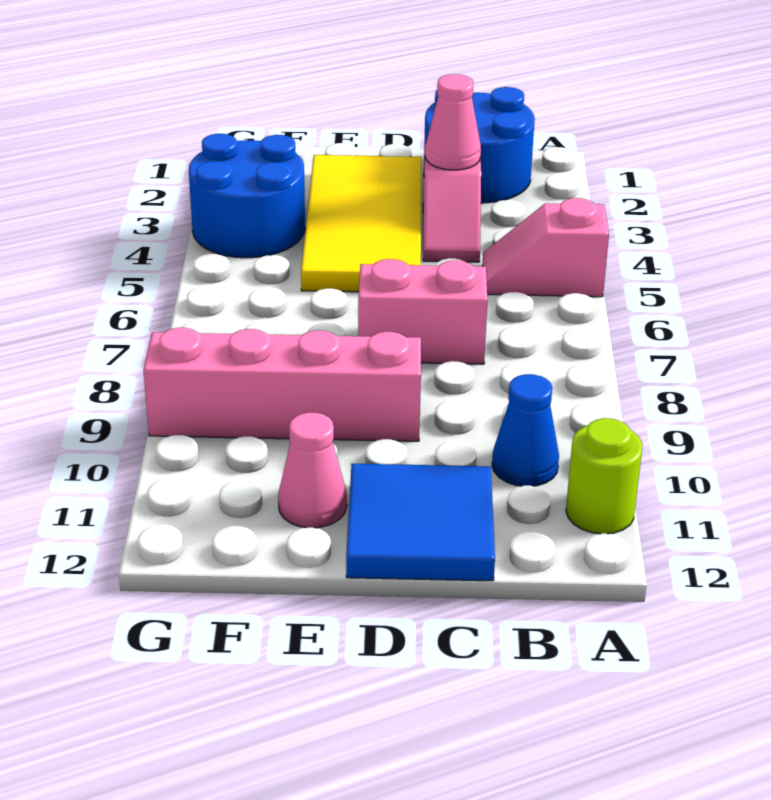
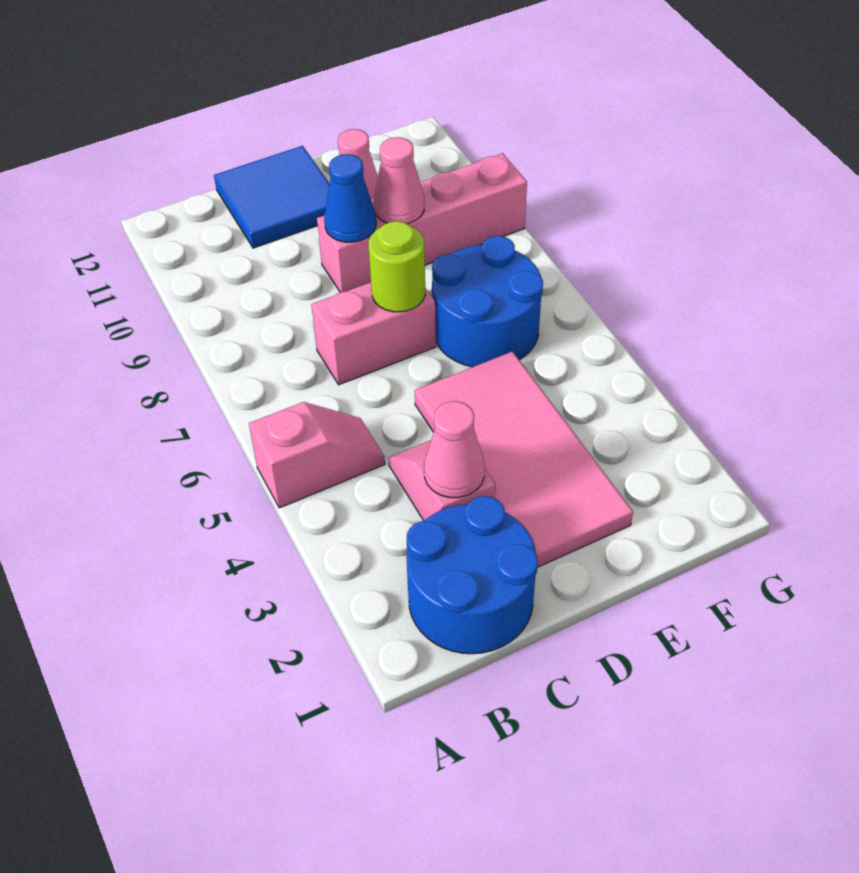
lime round brick A11 level 1 -> lime round brick D7 level 2
blue cone B10 level 1 -> blue cone D9 level 2
yellow tile D2:E5 level 1 -> pink tile D2:E5 level 1
none -> pink cone E9 level 2
blue round brick F3:G4 level 1 -> blue round brick E6:F7 level 1

